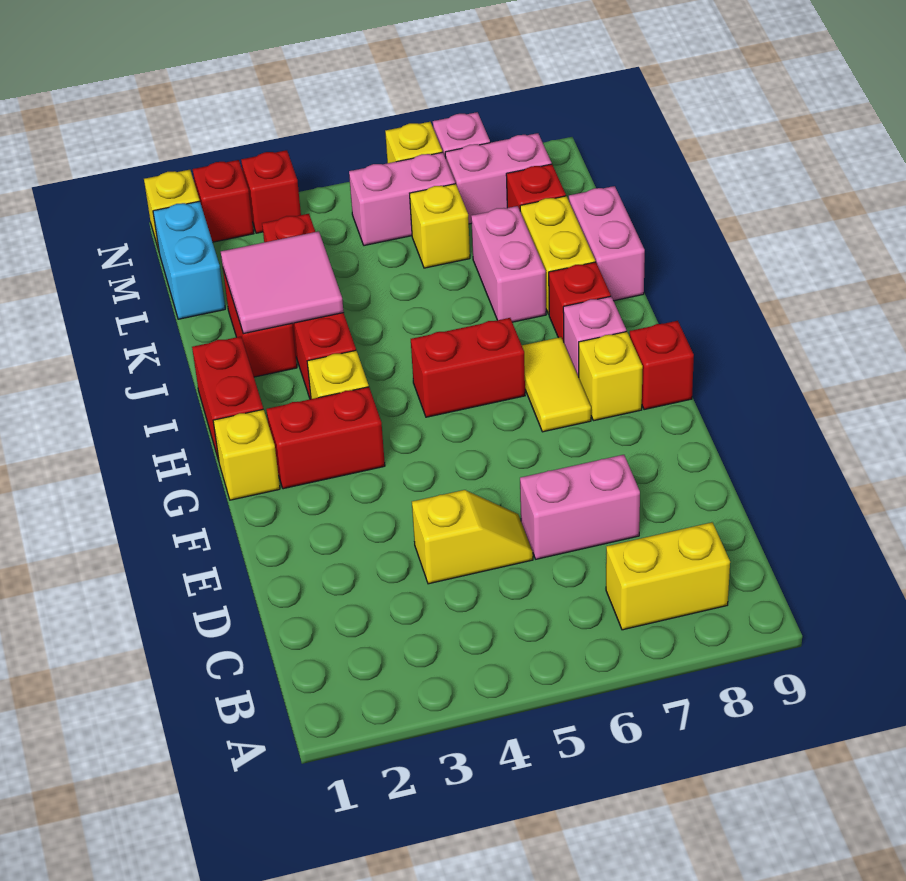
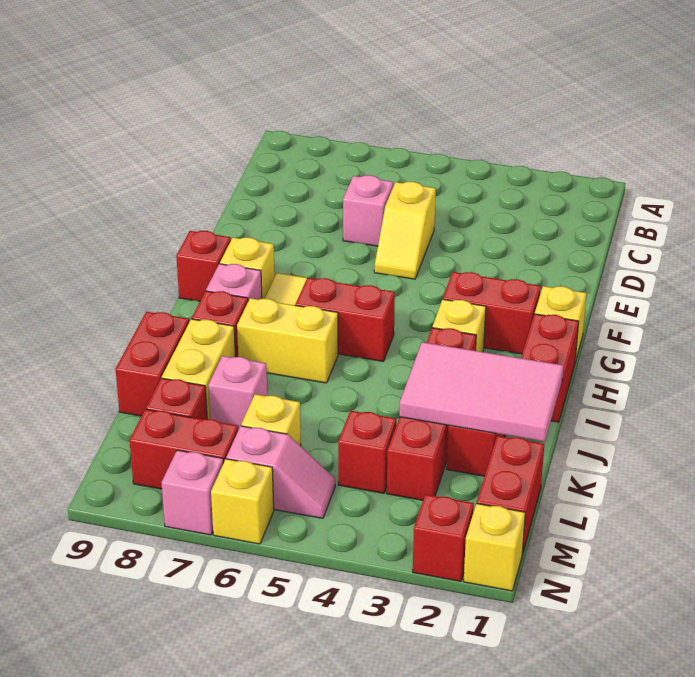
yellow brick B7:B8 level 1 -> yellow brick I6:I7 level 1
yellow slope D4:D5 level 1 top 4 -> yellow slope D5:E5 level 1 top D
pink brick D6:D7 level 1 -> pink brick D6 level 1
pink tile J2:K3 level 2 -> pink tile J1:K3 level 2
pink brick J7:K7 level 1 -> pink brick K7 level 1
pink brick J9:K9 level 1 -> red brick J9:K9 level 1
cyan brick L1:M1 level 1 -> red brick L1:M1 level 1
pink brick M5:M6 level 1 -> pink slope M5:M6 level 1 top 6
pink brick M7:M8 level 1 -> red brick M7:M8 level 1
red brick N3 level 1 -> red brick L4 level 1

